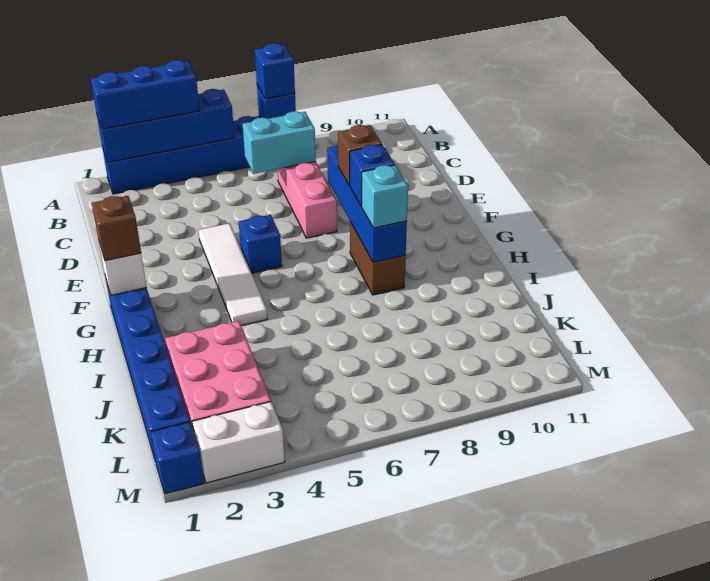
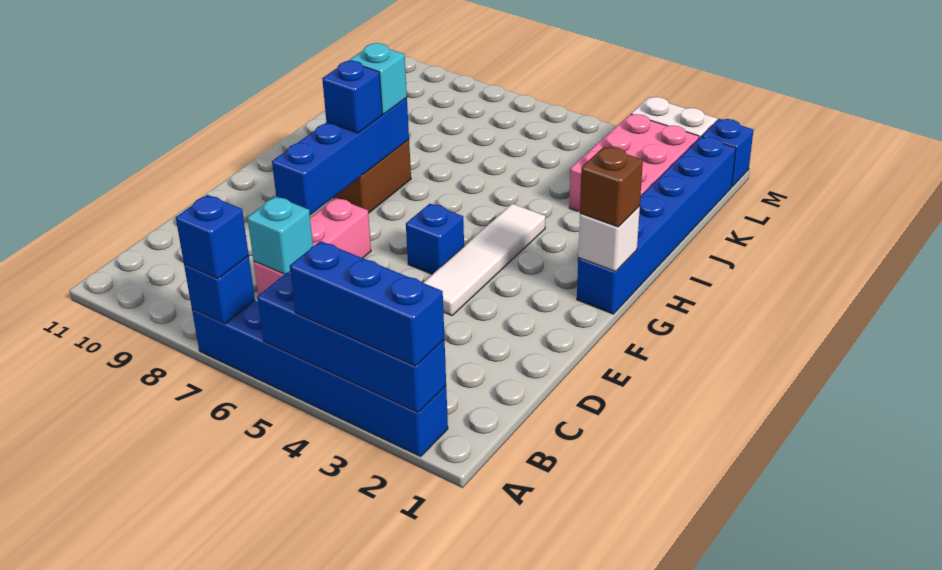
cyan brick C6:C7 level 2 -> cyan brick C7 level 2
brown brick F8 level 3 -> none

